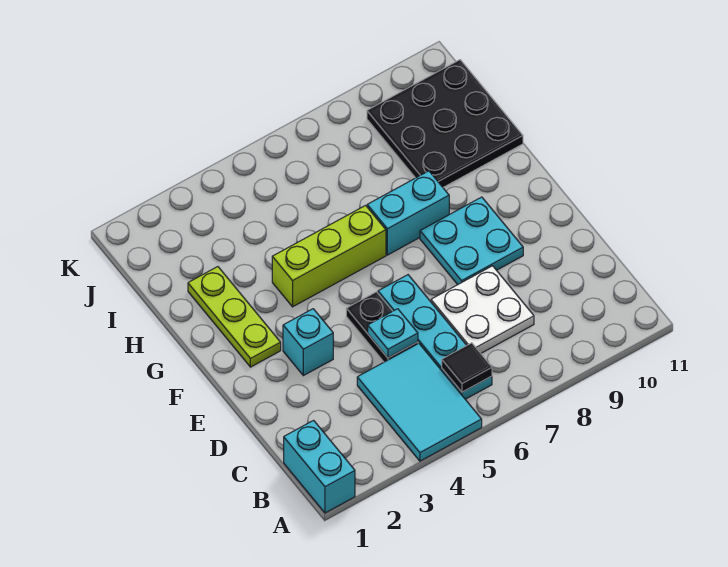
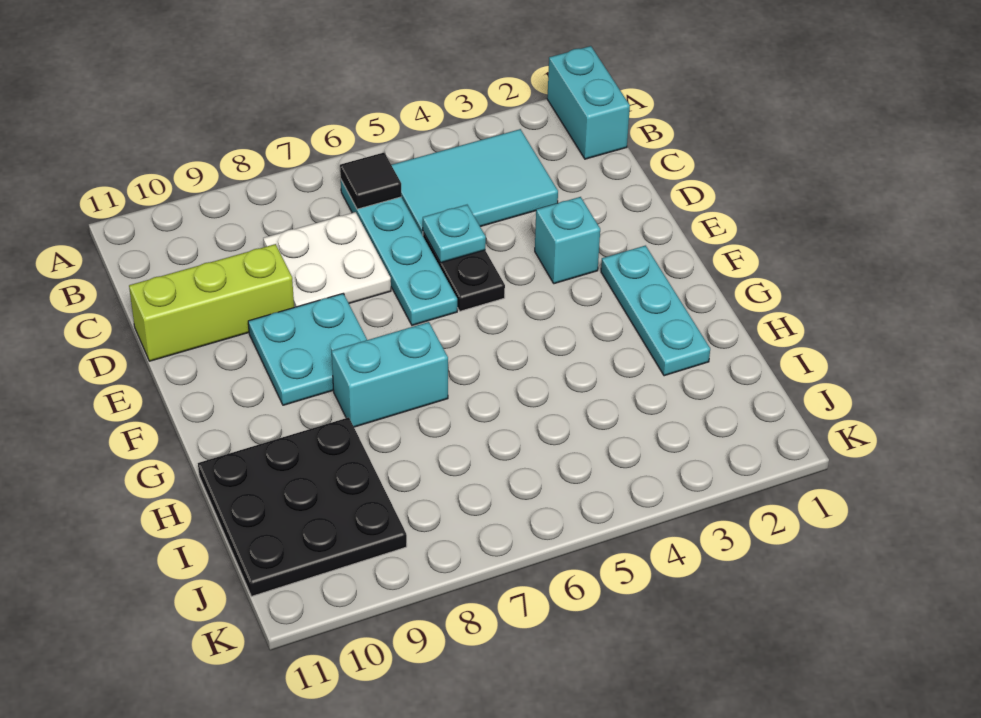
cyan tile A4:C5 level 1 -> cyan tile B3:C5 level 1
lime plate F2:H2 level 1 -> cyan plate F2:H2 level 1
lime brick G4:G6 level 1 -> lime brick D9:D11 level 1

